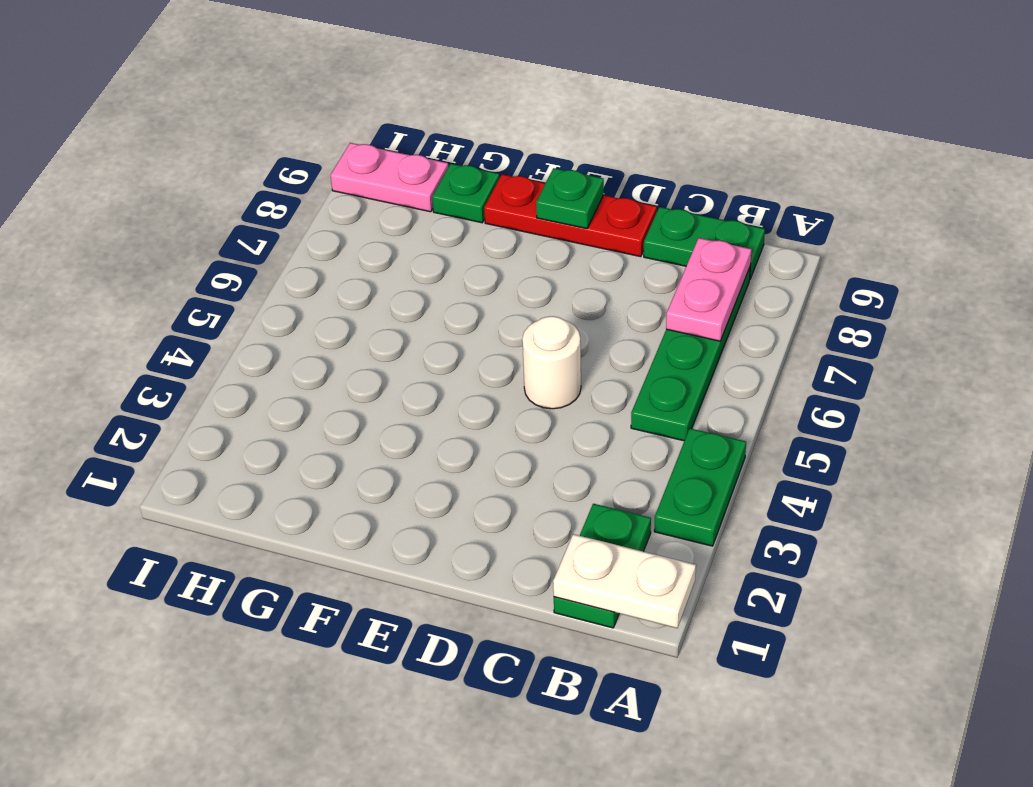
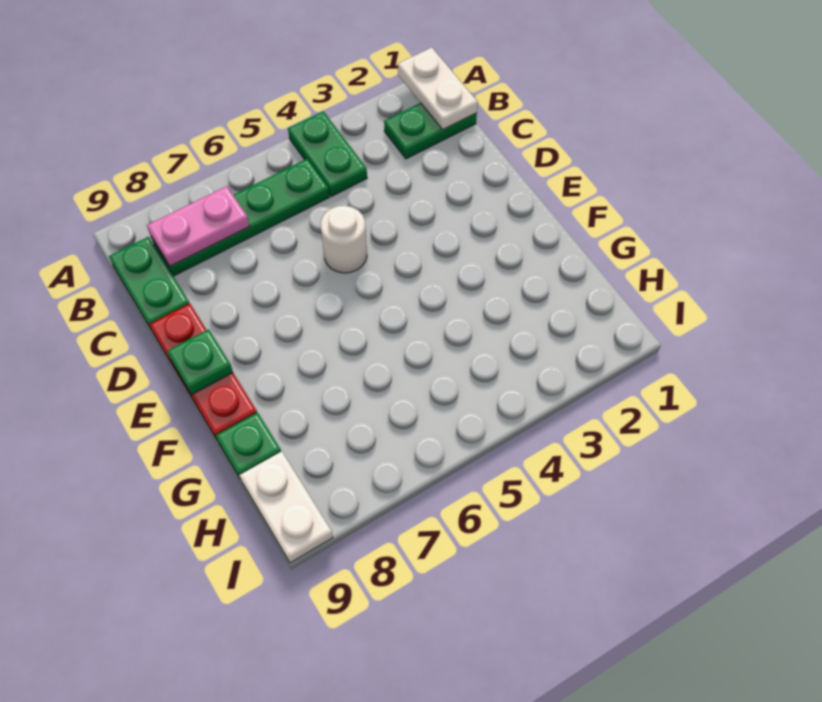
green plate A3:A4 level 1 -> green plate A4:B4 level 1
pink plate H9:I9 level 1 -> white plate H9:I9 level 1

